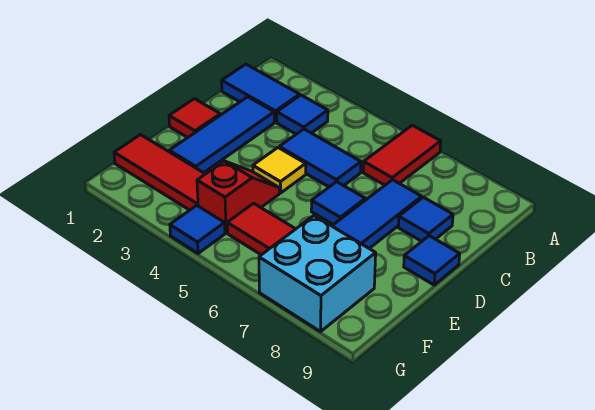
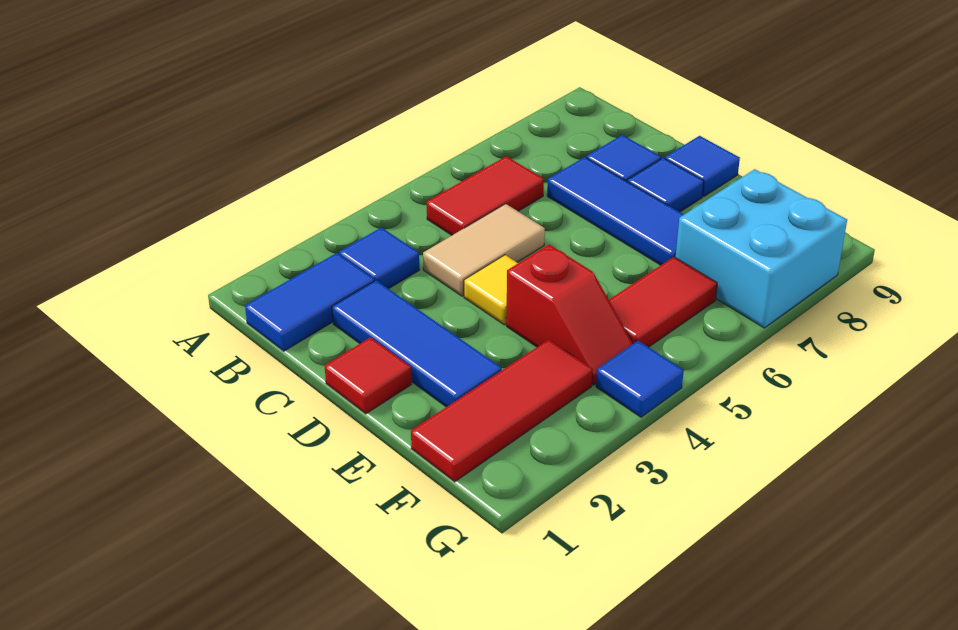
red tile A6:B6 level 1 -> red tile B5:B6 level 1
blue tile C4:C5 level 1 -> tan tile C4:C5 level 1
blue tile D6 level 1 -> blue tile D8 level 1
red slope E4:F4 level 1 top F -> red slope E4:F4 level 1 top E

